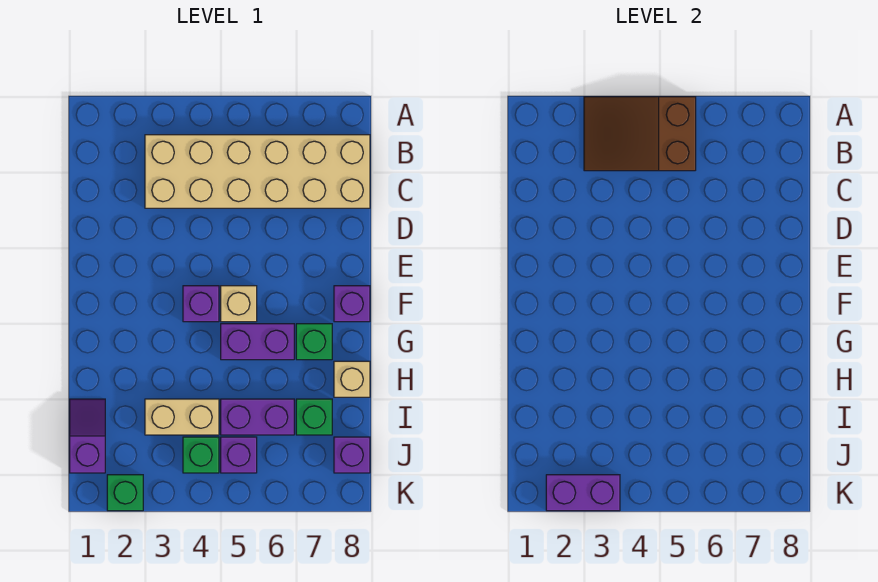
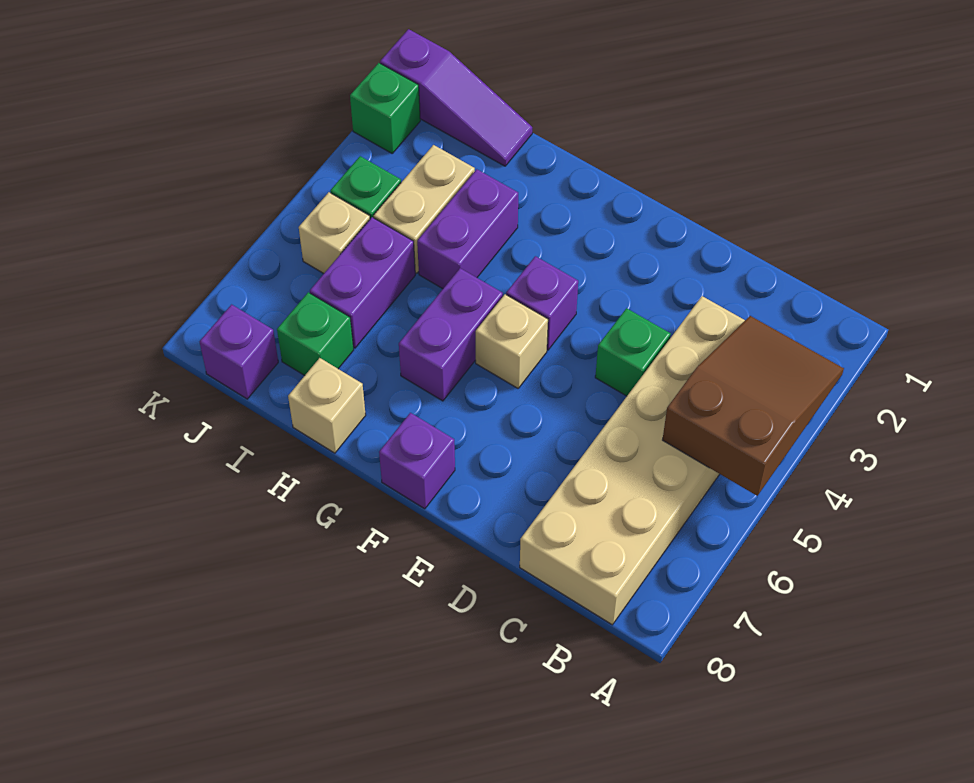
green brick G7 level 1 -> green brick D4 level 1
purple slope I1:J1 level 1 top J -> purple slope I1:K1 level 1 top K
purple brick J5 level 1 -> tan brick J5 level 1
purple brick K2:K3 level 2 -> purple brick H3:H4 level 1

